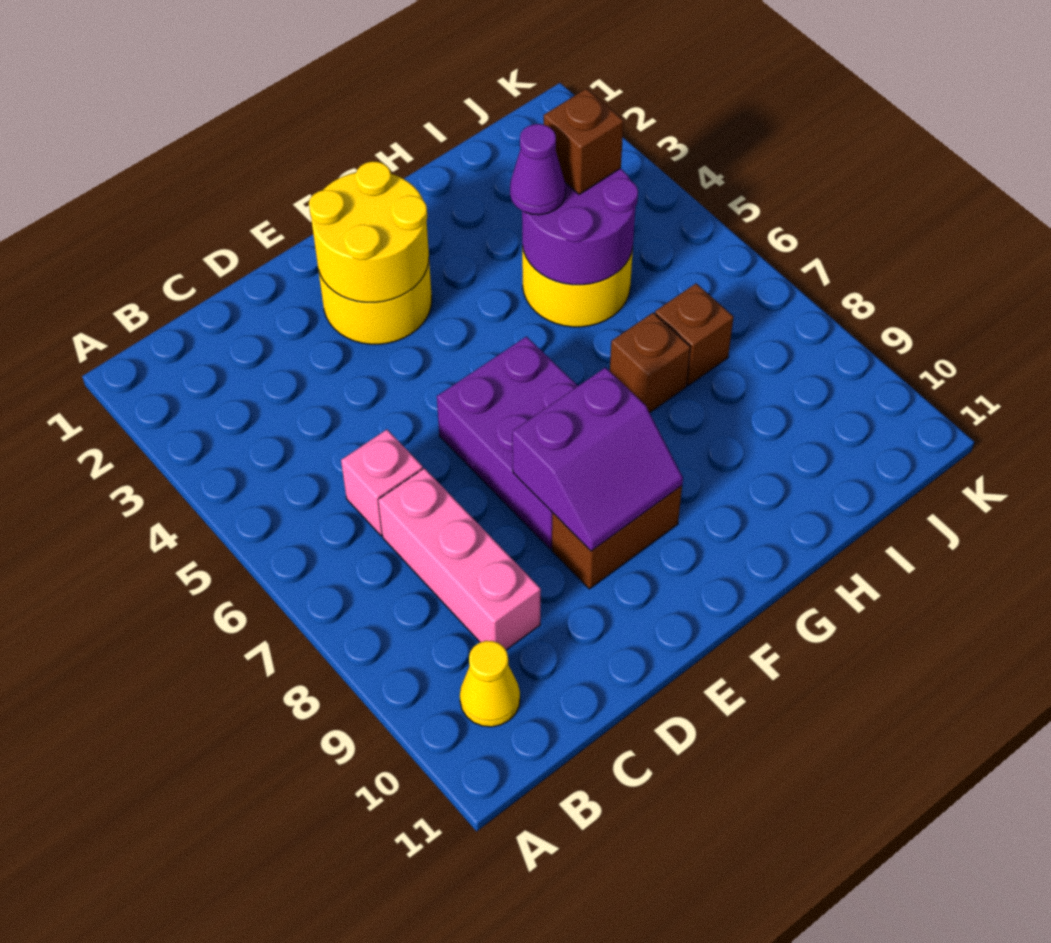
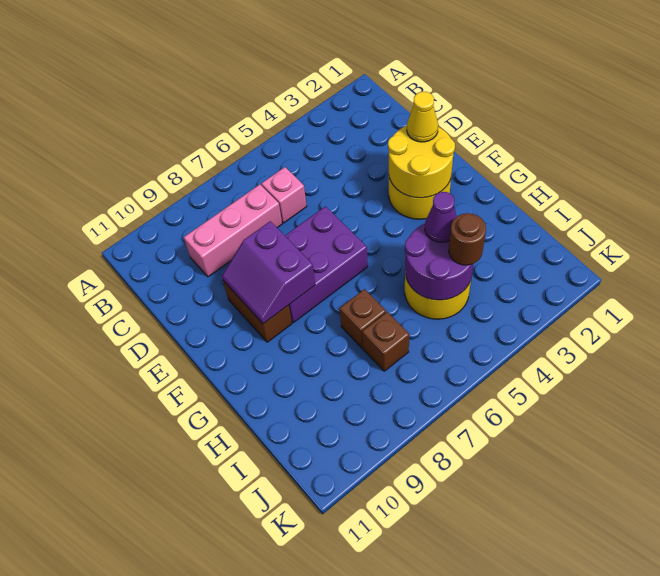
yellow cone B10 level 1 -> yellow cone E2 level 3
brown brick I4 level 3 -> brown round brick I4 level 3

